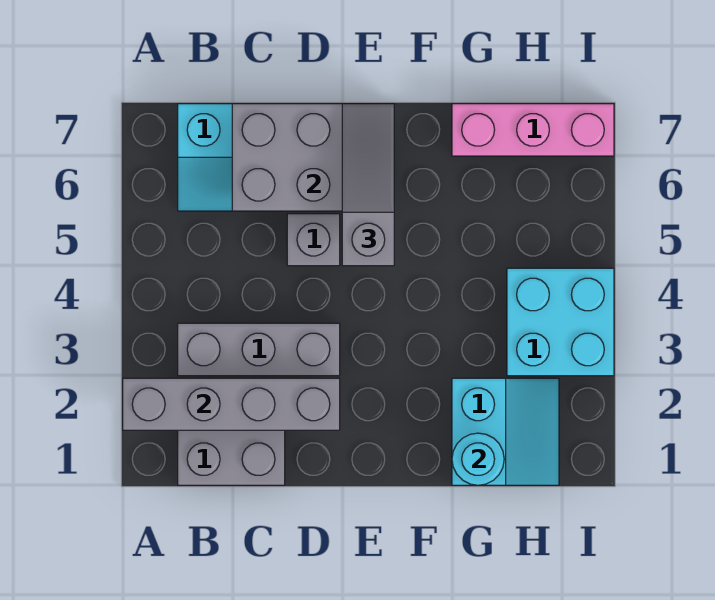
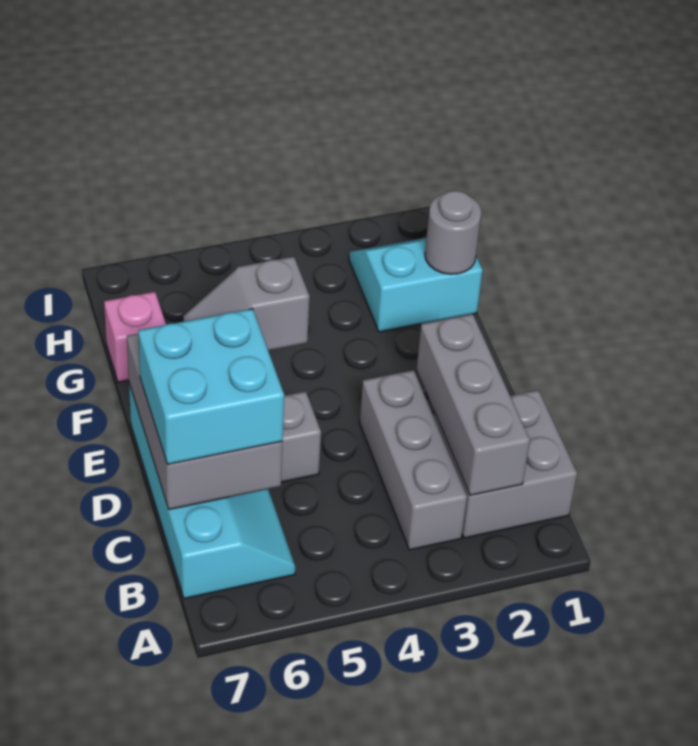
grey brick A2:D2 level 2 -> grey brick B2:D2 level 2
grey slope E5:E7 level 3 top 5 -> grey slope E5:E6 level 3 top 5
cyan round brick G1 level 2 -> grey round brick G1 level 2
pink brick G7:I7 level 1 -> pink brick G7 level 1
cyan brick H3:I4 level 1 -> cyan brick C6:D7 level 3

